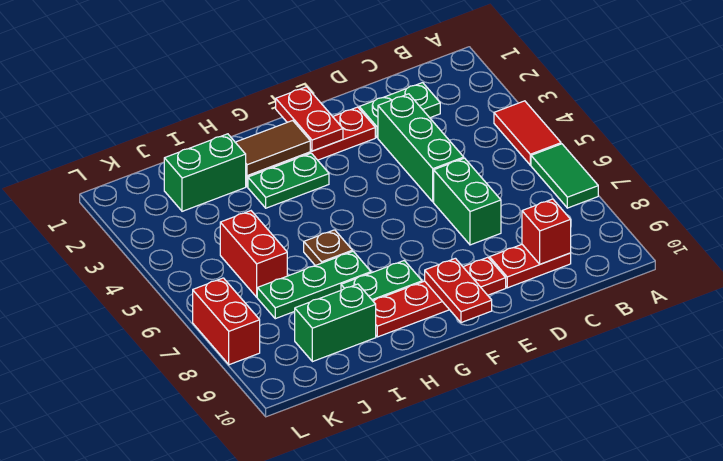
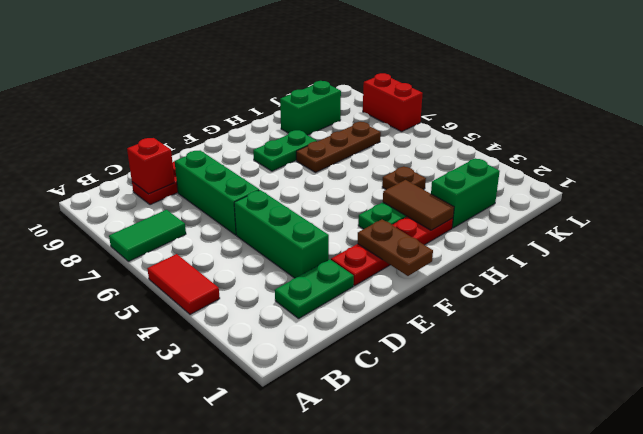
green tile A6:A7 level 1 -> green tile A7:B7 level 1
green brick D6:D7 level 1 -> green brick D6:D8 level 1
red plate E9:H9 level 1 -> none
red plate F1:F2 level 2 -> brown plate F1:F2 level 2
red plate F9:F10 level 2 -> none
brown tile G2:H2 level 2 -> brown tile H2:H3 level 2
brown plate H6 level 1 -> brown plate I4 level 1
green plate H7:J7 level 1 -> brown plate H7:J7 level 1
red brick J5:J6 level 1 -> none

